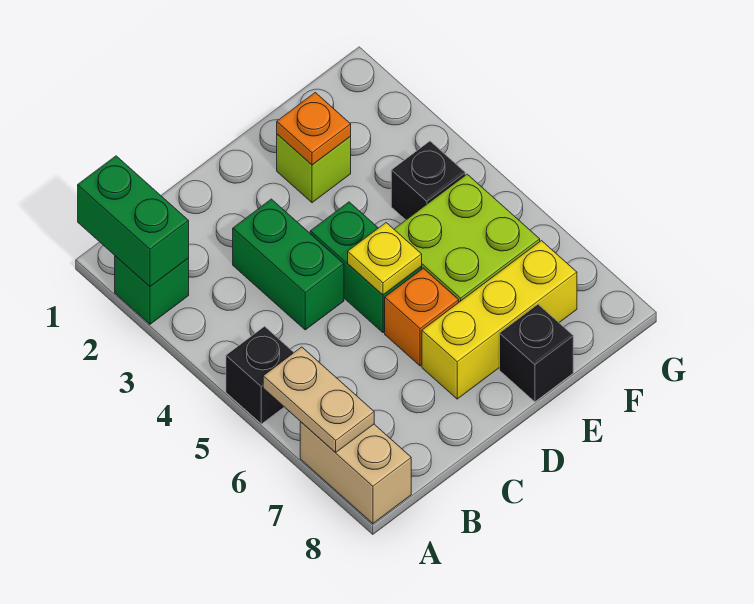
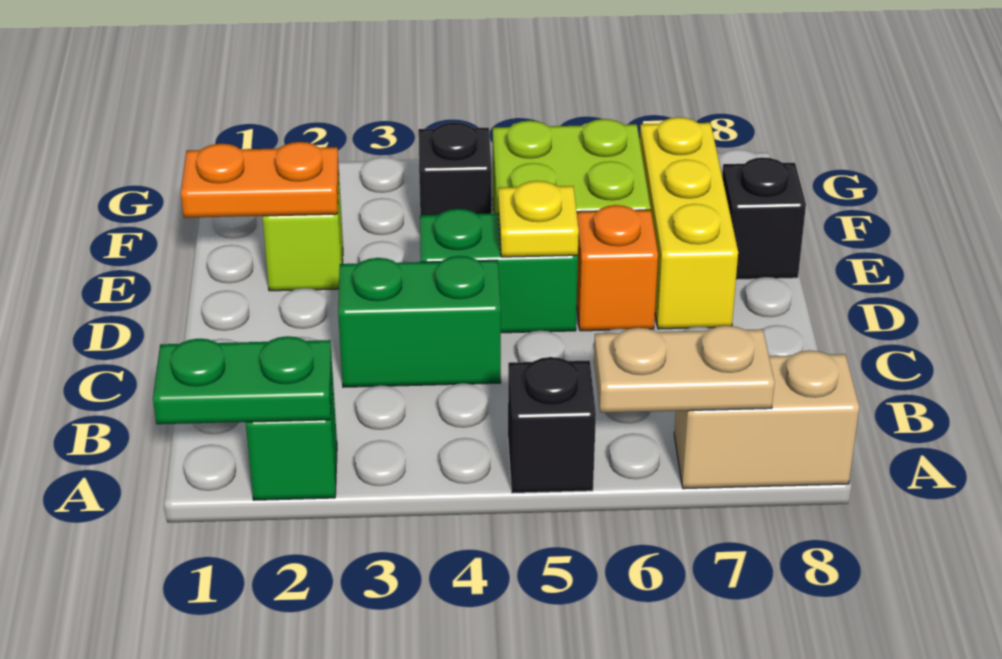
green brick A1:A2 level 2 -> green plate A1:A2 level 2
orange plate E2 level 2 -> orange plate E1:E2 level 2

